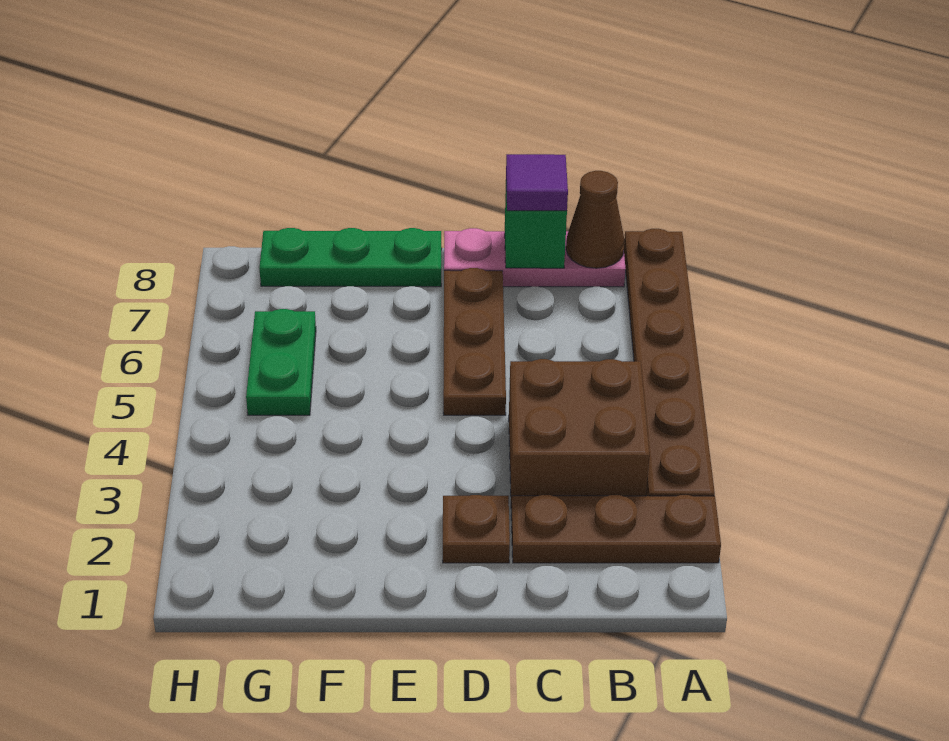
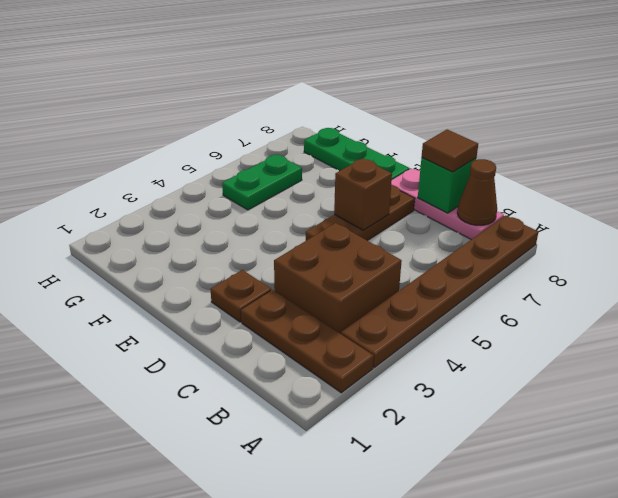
purple tile C8 level 3 -> brown tile C8 level 3
none -> brown brick D6 level 2

